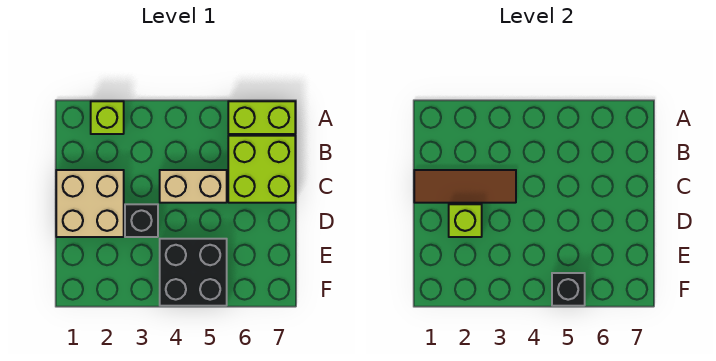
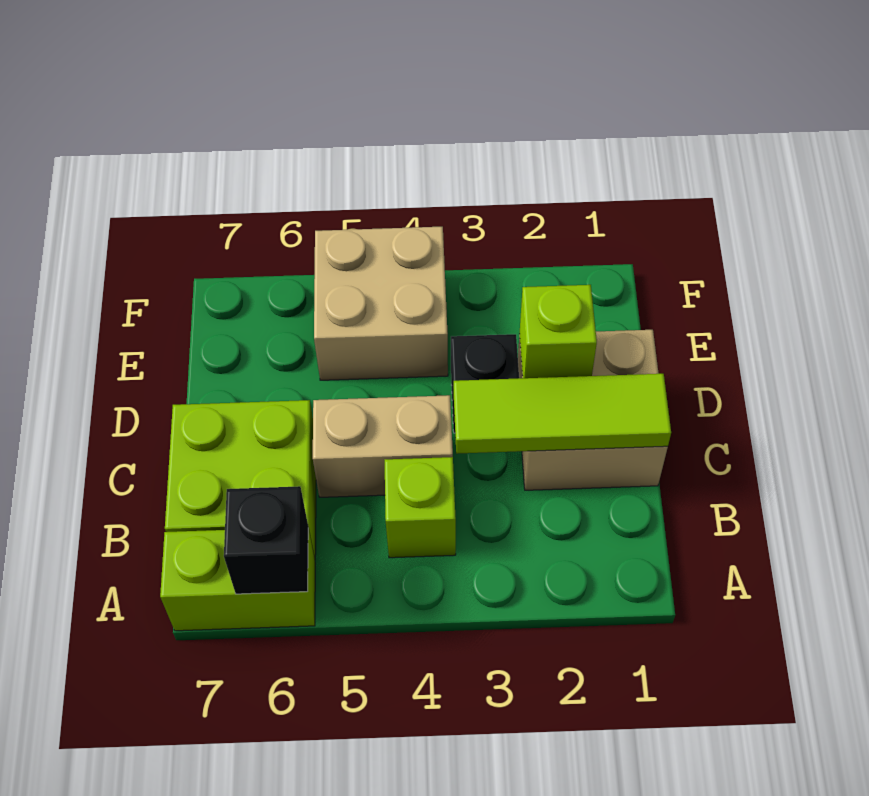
lime brick A2 level 1 -> lime brick B4 level 1
brown tile C1:C3 level 2 -> lime tile C1:C3 level 2
black brick E4:F5 level 1 -> tan brick E4:F5 level 1
black brick F5 level 2 -> black brick A6 level 2

